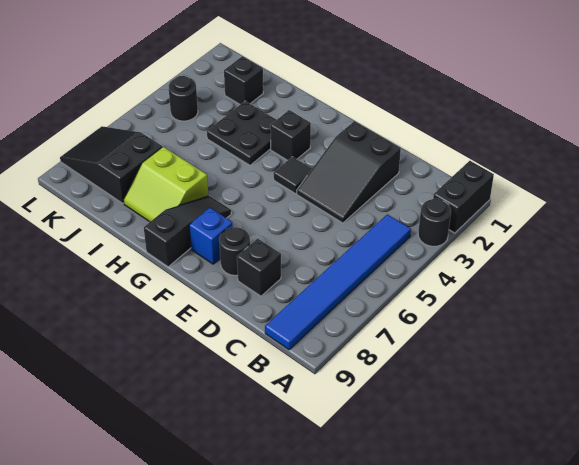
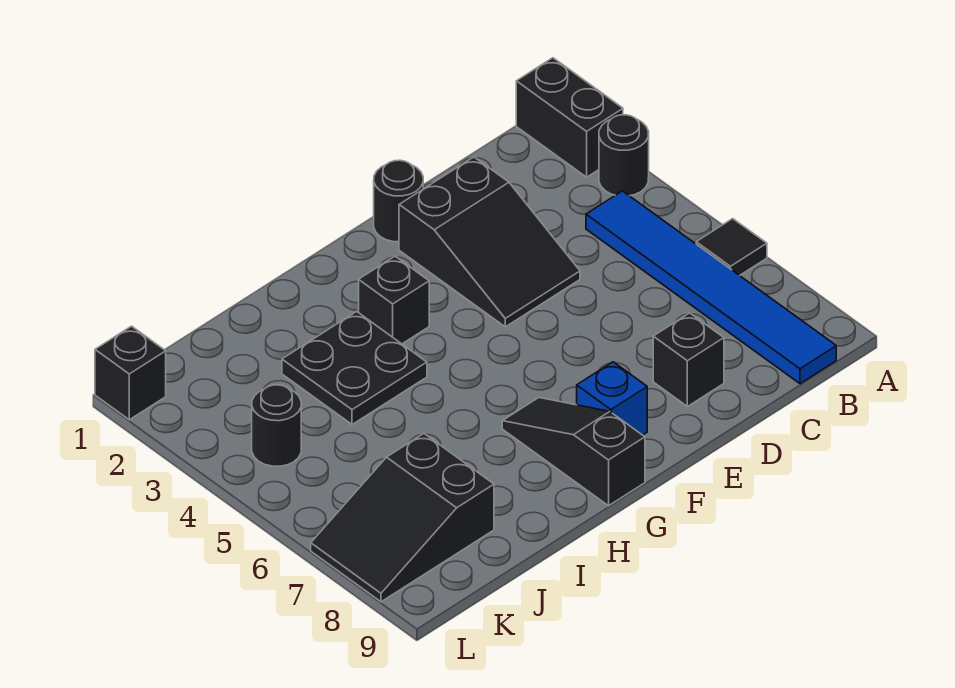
black round brick E8 level 1 -> black round brick E1 level 1
black tile F4 level 1 -> black tile A6 level 1
lime slope H7:I8 level 1 top 7 -> none
black brick J2 level 1 -> black brick L1 level 1

